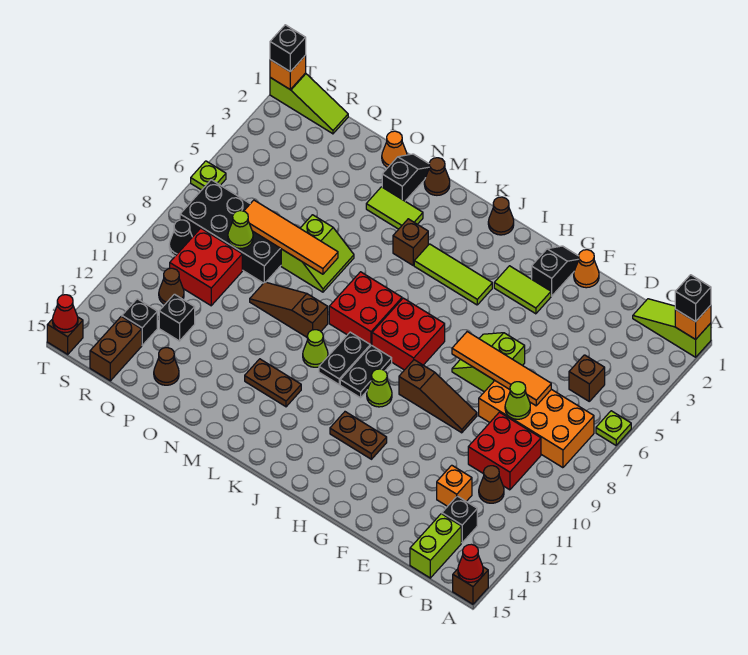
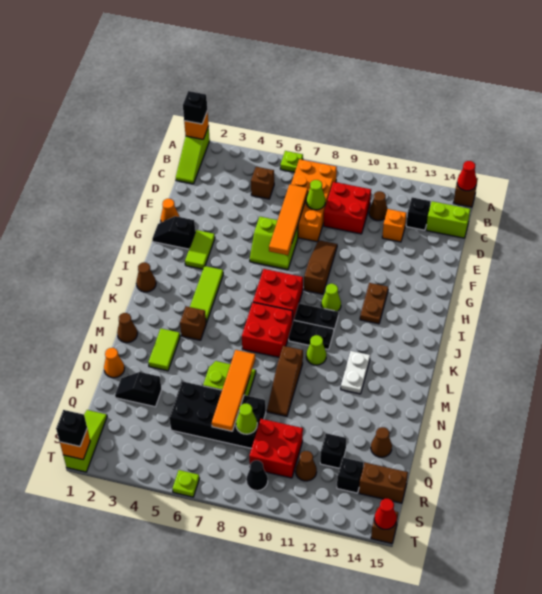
brown plate L12:M12 level 1 -> white plate L12:M12 level 1
black slope N1:N2 level 1 top 2 -> black slope P2:P3 level 1 top 3
black brick P7:S8 level 1 -> black brick P5:Q8 level 1

